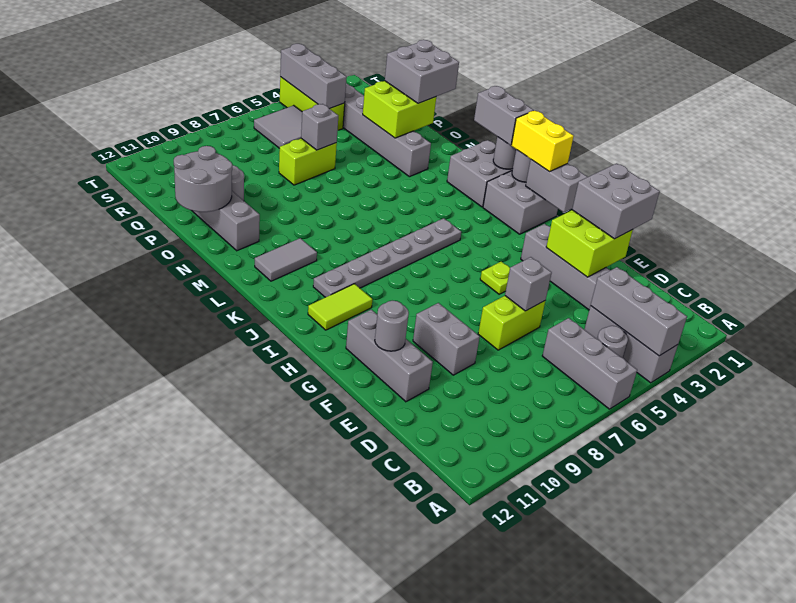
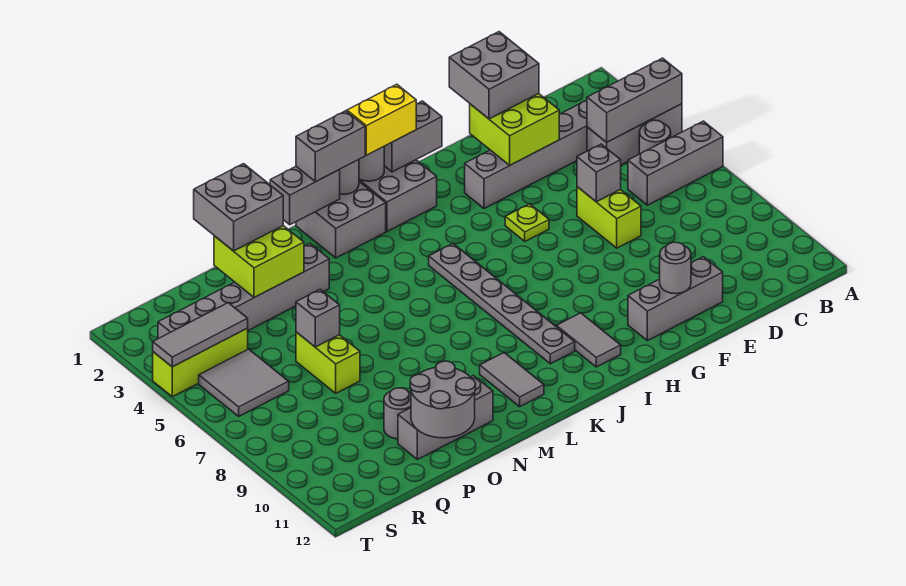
grey brick E9:F9 level 1 -> grey brick L1:M1 level 2
lime tile I10:I11 level 1 -> grey tile I10:I11 level 1
grey brick R4:T4 level 2 -> grey tile R4:T4 level 2

